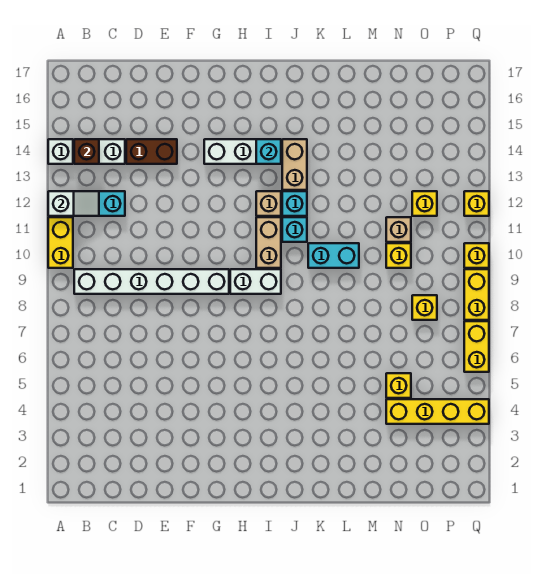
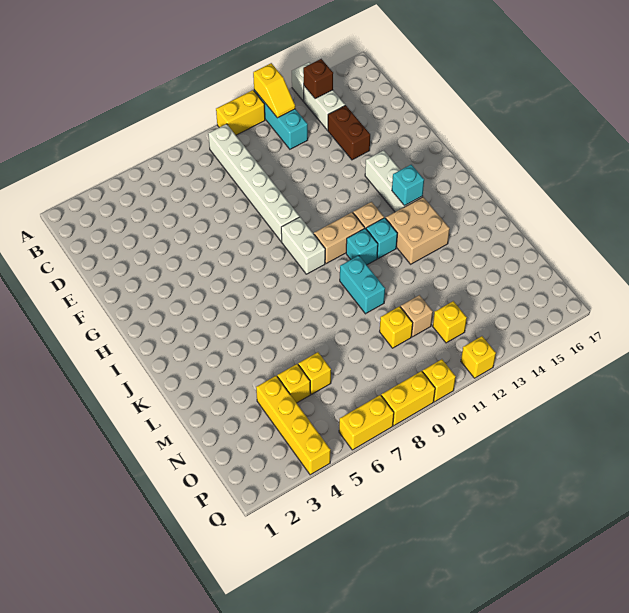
white slope A12:B12 level 2 top A -> yellow slope A12:B12 level 2 top A
tan brick J13:J14 level 1 -> tan brick J13:K14 level 1
yellow brick O8 level 1 -> yellow brick N6 level 1

